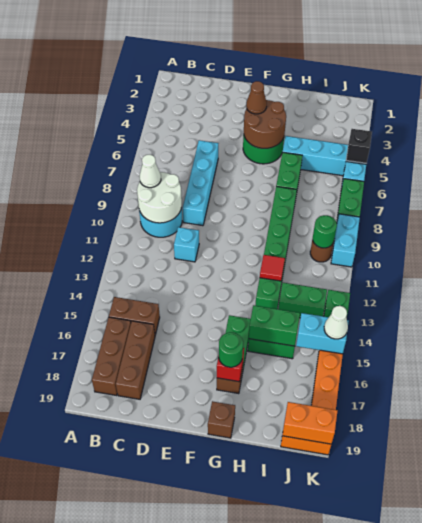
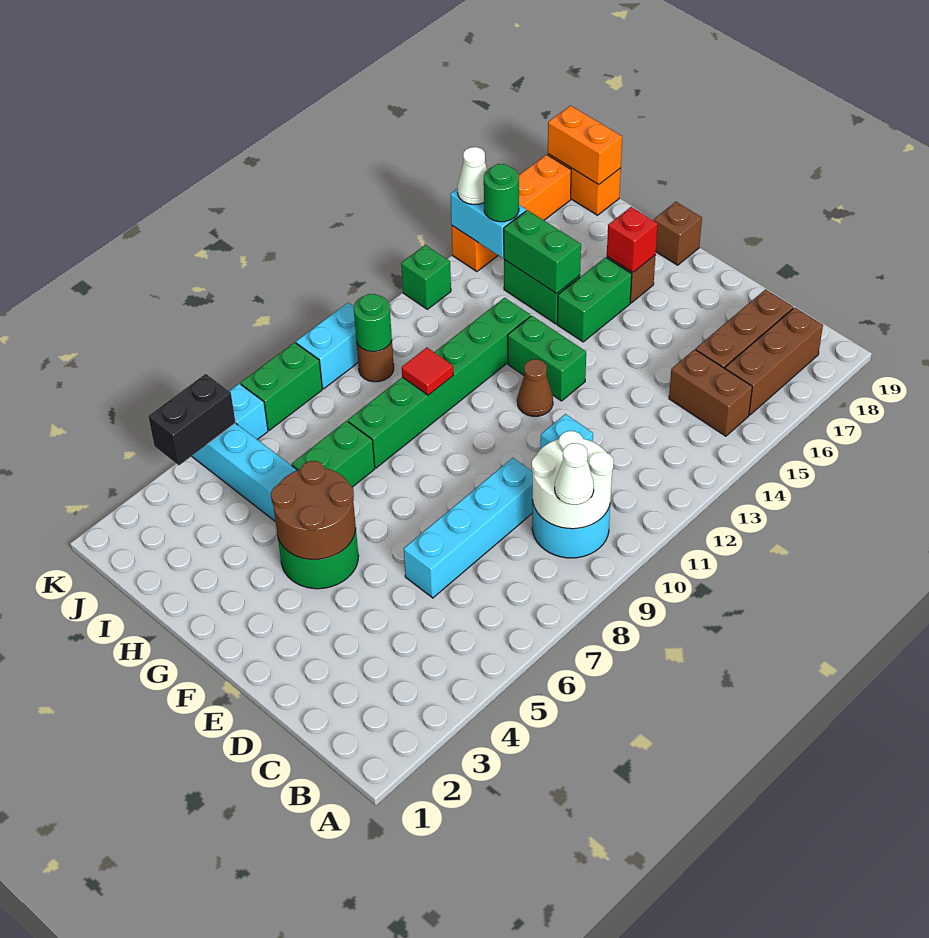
brown cone F4 level 3 -> brown cone F12 level 1
green round brick G17 level 3 -> green round brick J15 level 3
red tile H12 level 2 -> red tile H10 level 2
green brick I13:J13 level 1 -> green brick F13:G13 level 1
black brick K5 level 2 -> black brick K4:K5 level 2

